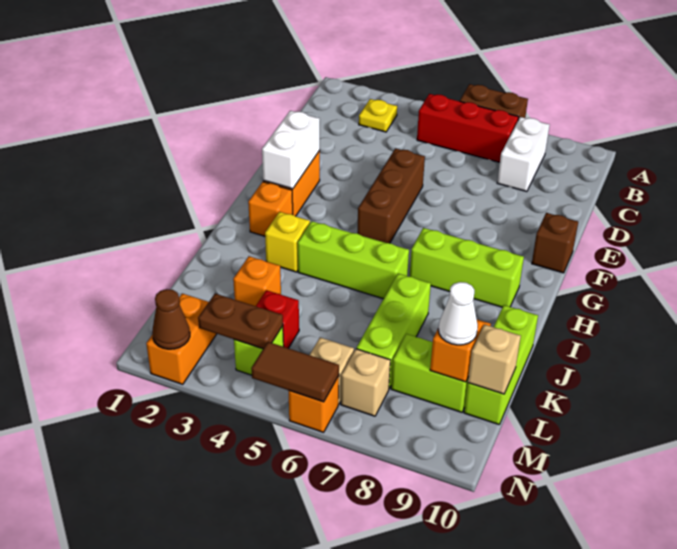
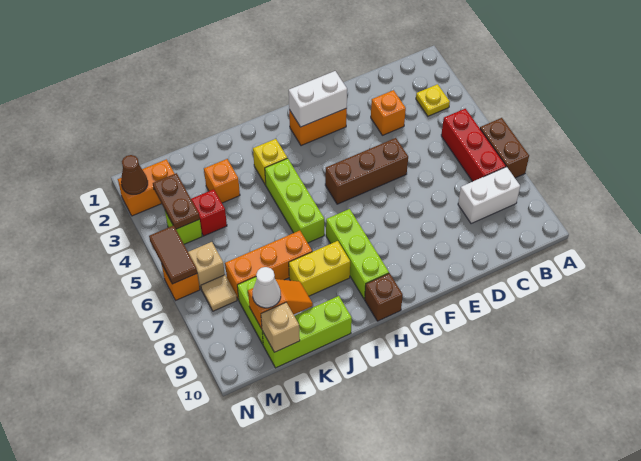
brown brick F10 level 1 -> brown brick H10 level 1
orange brick H2 level 1 -> orange brick D3 level 1
none -> yellow brick I8:J8 level 1
lime brick J7:L7 level 1 -> orange brick J7:L7 level 1
tan brick M7 level 1 -> tan tile M7 level 1

